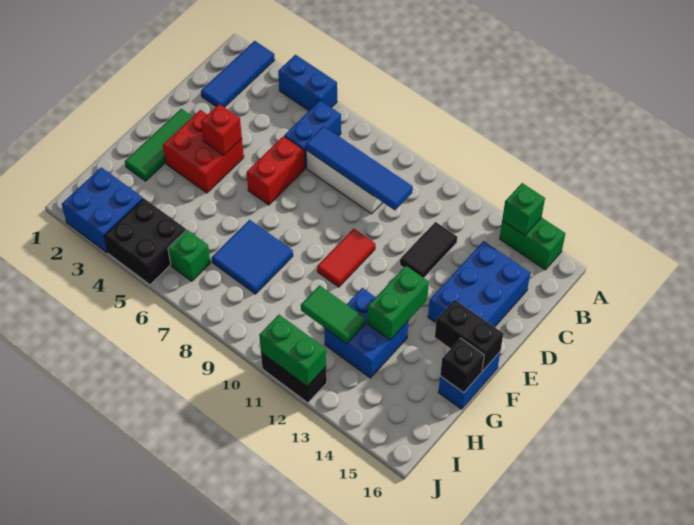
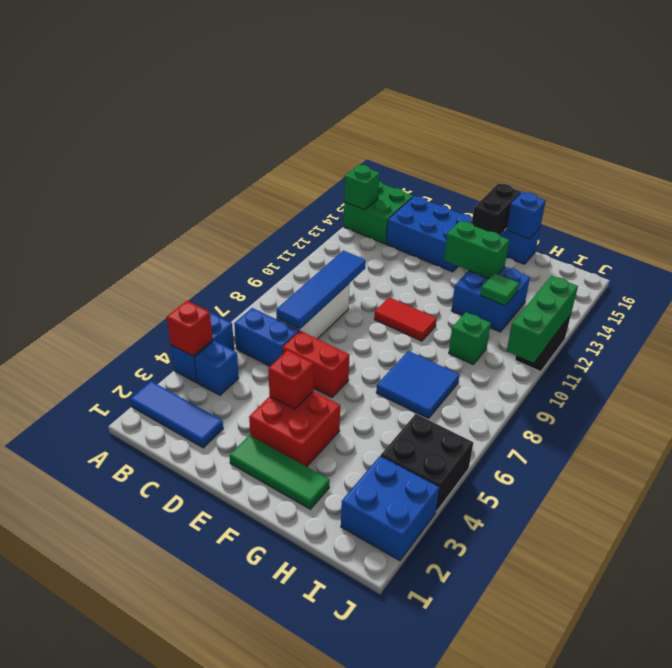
none -> red brick A4 level 2
green brick A14:A15 level 1 -> green brick A14:B15 level 1
none -> blue brick B4 level 1
black tile C12:D12 level 1 -> none
black brick G16 level 2 -> blue brick G16 level 2
green tile H11:H12 level 2 -> green tile H12 level 2
green brick I6 level 1 -> green brick H10 level 1
green brick J11:J12 level 2 -> green brick J10:J12 level 2

